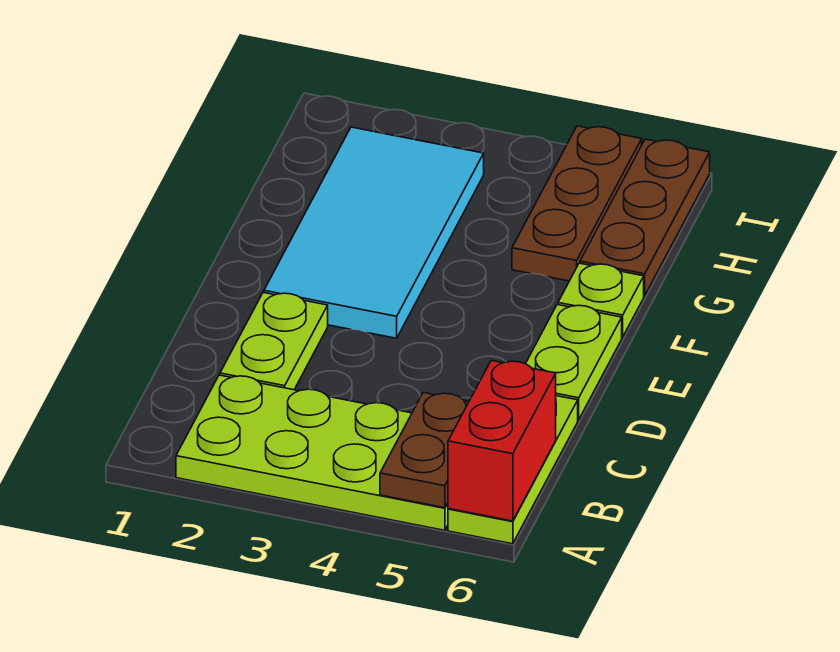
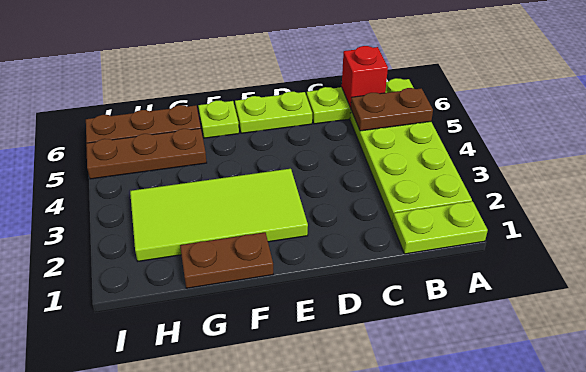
red brick A6:B6 level 2 -> red brick B6 level 2
lime plate C2:D2 level 1 -> lime plate A1:B1 level 1
cyan tile E2:H3 level 1 -> lime tile E2:H3 level 1
none -> brown plate F1:G1 level 1

